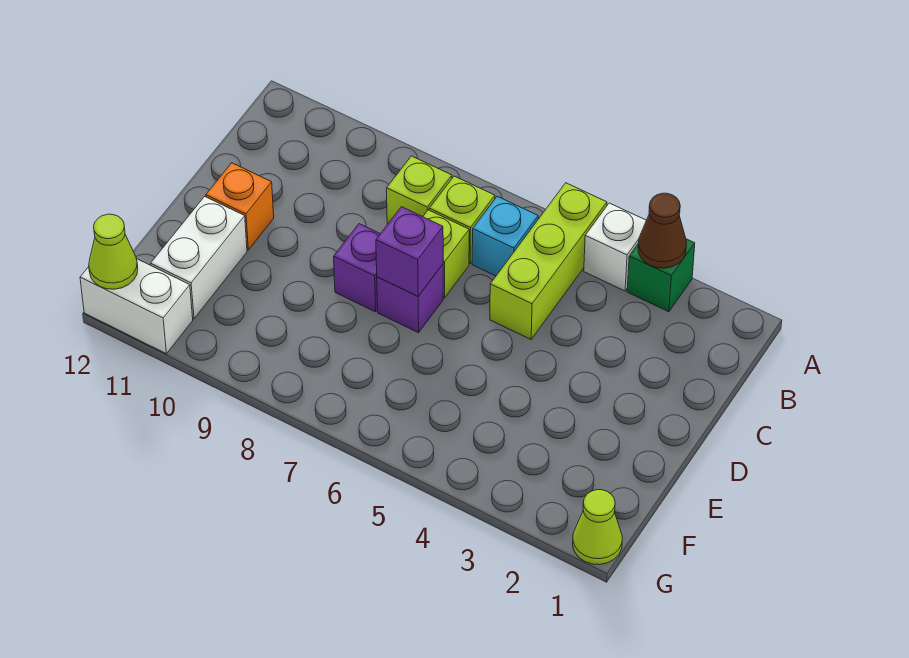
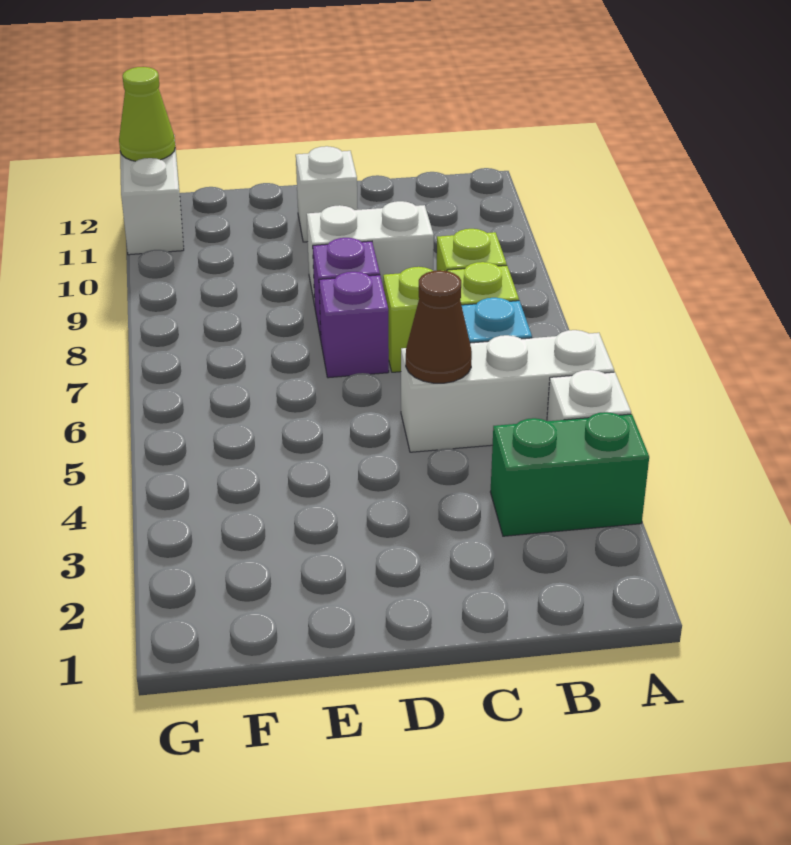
green brick A3 level 1 -> green brick A3:B3 level 1
brown cone A3 level 2 -> brown cone C5 level 2
lime brick A5:C5 level 1 -> white brick A5:C5 level 1
purple brick D7 level 2 -> none
orange brick D11 level 1 -> white brick D11 level 1
white brick E11:F11 level 1 -> white brick C9:D9 level 1
lime cone G1 level 1 -> none

